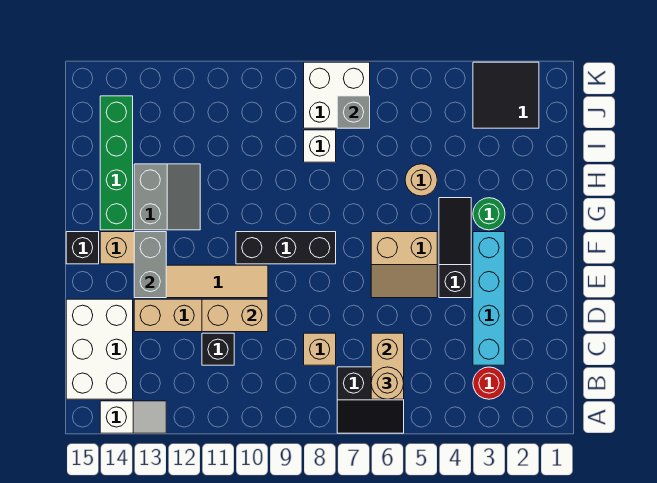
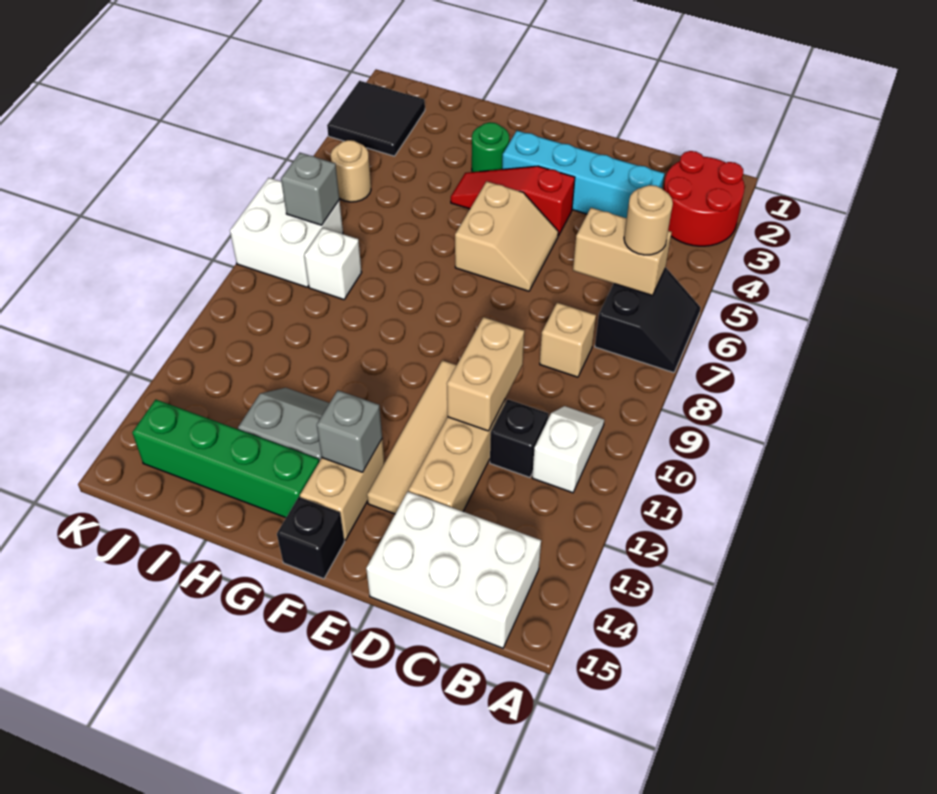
white slope A13:A14 level 1 top 14 -> white slope B10:B11 level 1 top 11
red round brick B3 level 1 -> red round brick A2:B3 level 1
black slope E4:G4 level 1 top E -> red slope E4:G4 level 1 top E
grey brick E13:F13 level 2 -> grey brick F13 level 2
black brick F8:F10 level 1 -> none
tan round brick H5 level 1 -> tan round brick J5 level 1

